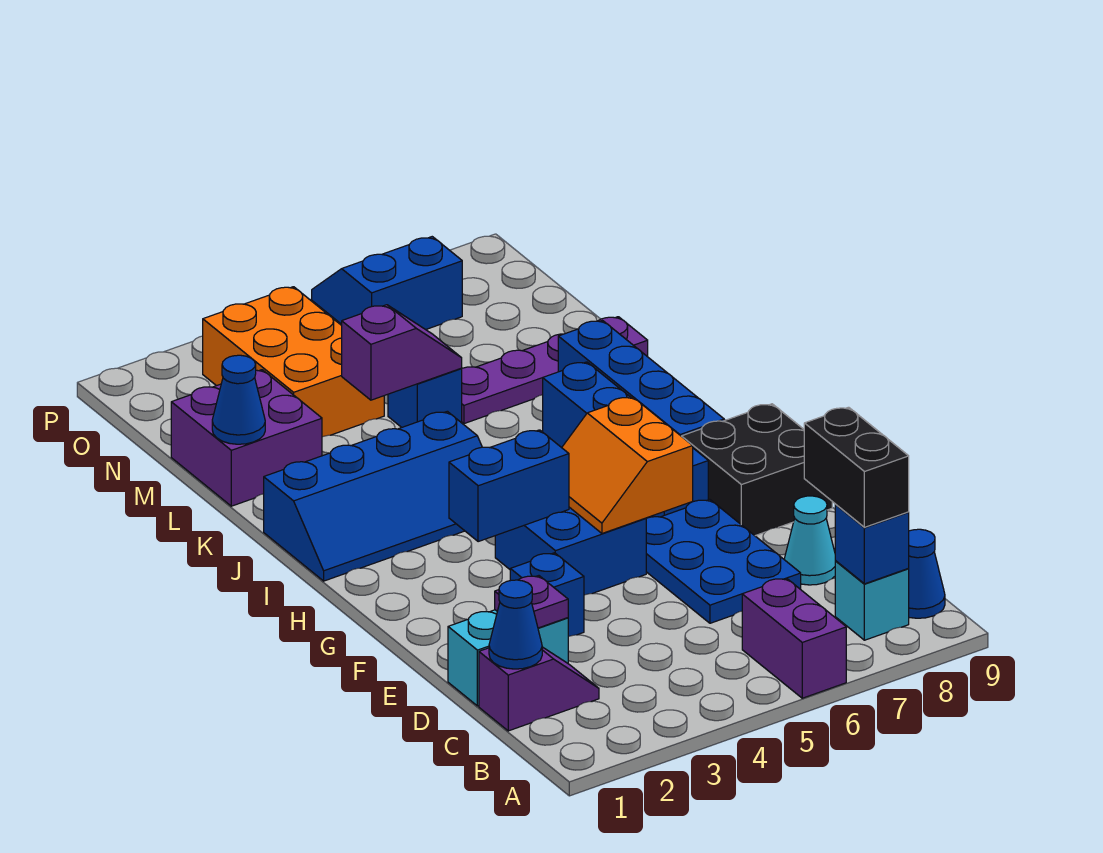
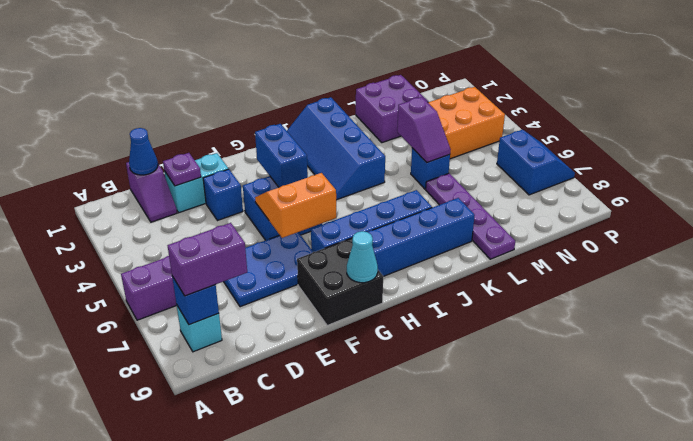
black brick B8:C8 level 3 -> purple brick B8:C8 level 3
blue cone B9 level 1 -> none
cyan brick D1:D2 level 1 -> cyan brick D2:E2 level 1
cyan cone D8 level 1 -> cyan cone G9 level 2
blue cone L1 level 2 -> none

